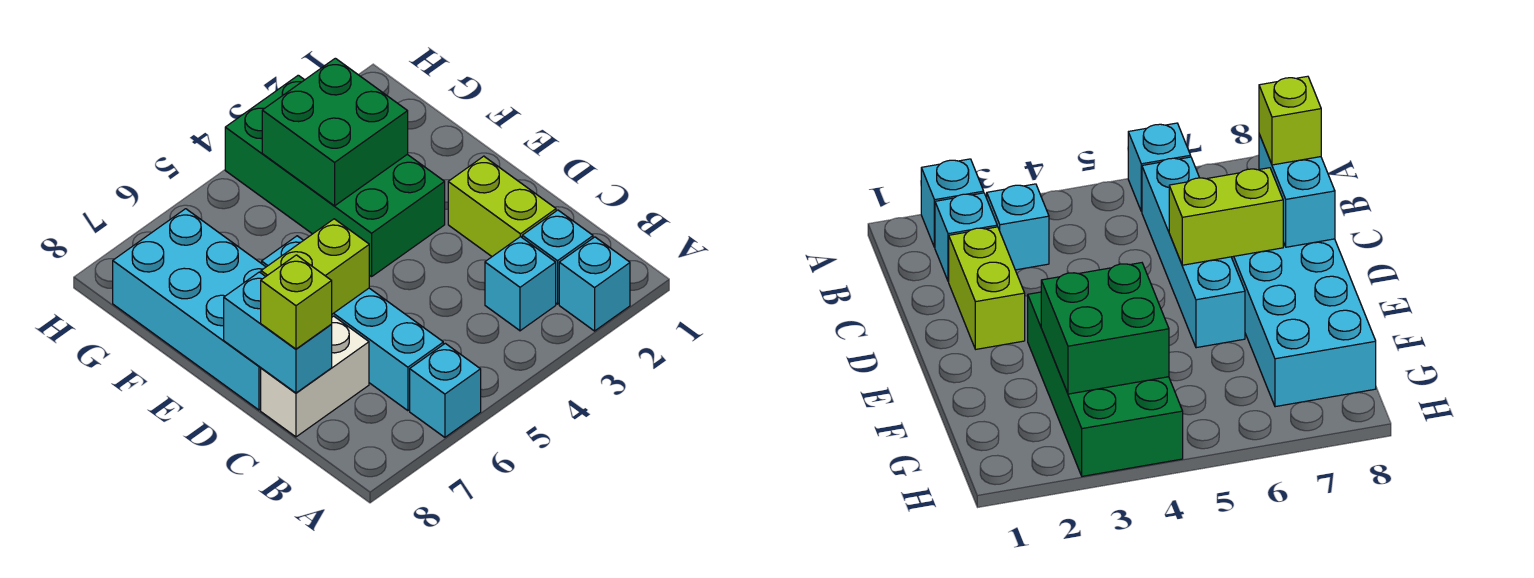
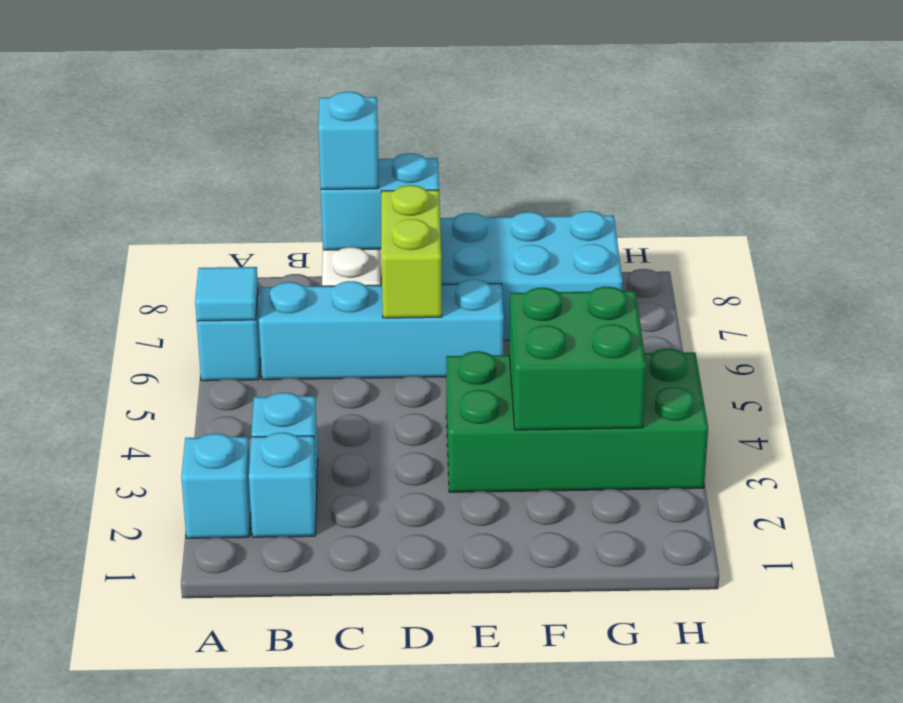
none -> cyan tile A6 level 2
lime brick C2:D2 level 1 -> none
lime brick C8 level 3 -> cyan brick C8 level 3

